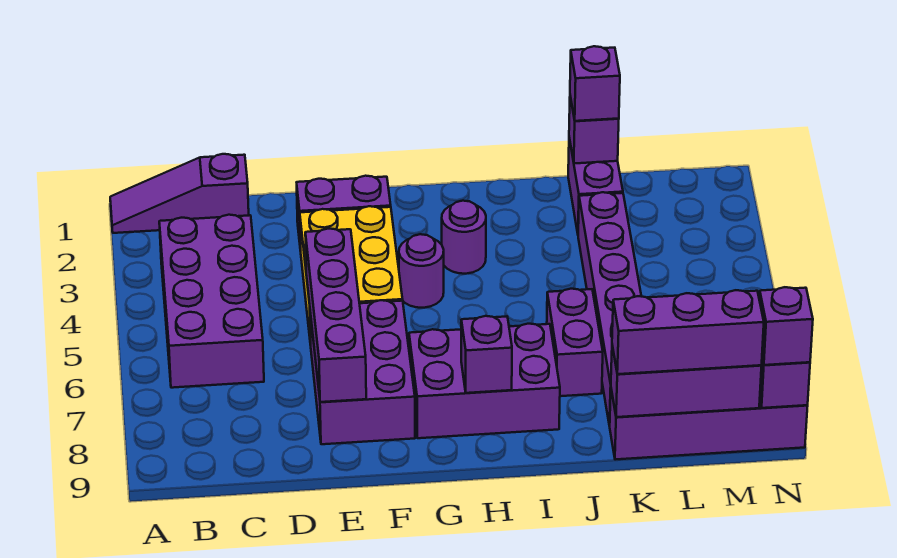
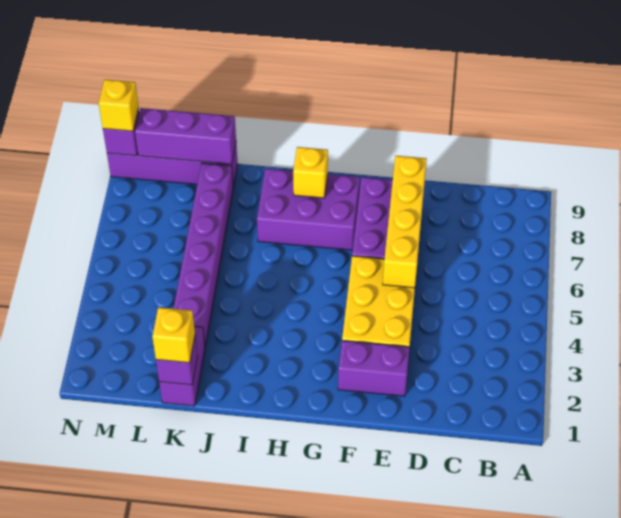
purple slope A1:C1 level 1 top C -> none
purple brick B3:C6 level 1 -> none
purple brick E5:E8 level 2 -> yellow brick E5:E8 level 2
purple round brick G4 level 1 -> none
purple round brick H3 level 1 -> none
purple brick H8 level 2 -> yellow brick H8 level 2
purple brick J6:J7 level 1 -> none
purple brick K1 level 3 -> yellow brick K1 level 3
purple brick K9:M9 level 3 -> none
purple brick N9 level 3 -> yellow brick N9 level 3

